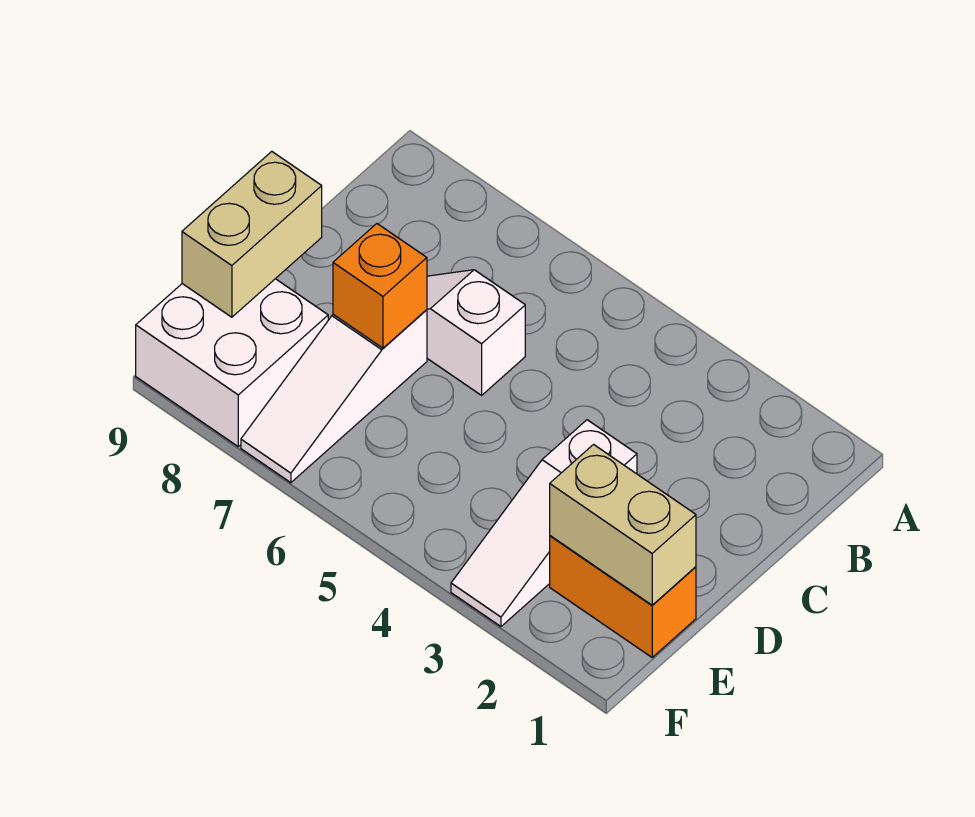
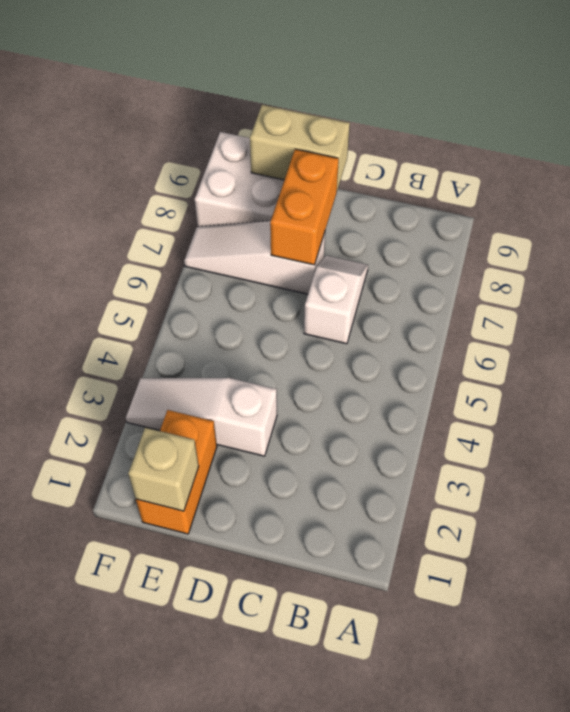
orange brick D7 level 2 -> orange brick D7:D8 level 2
tan brick E1:E2 level 2 -> tan brick E1 level 2

